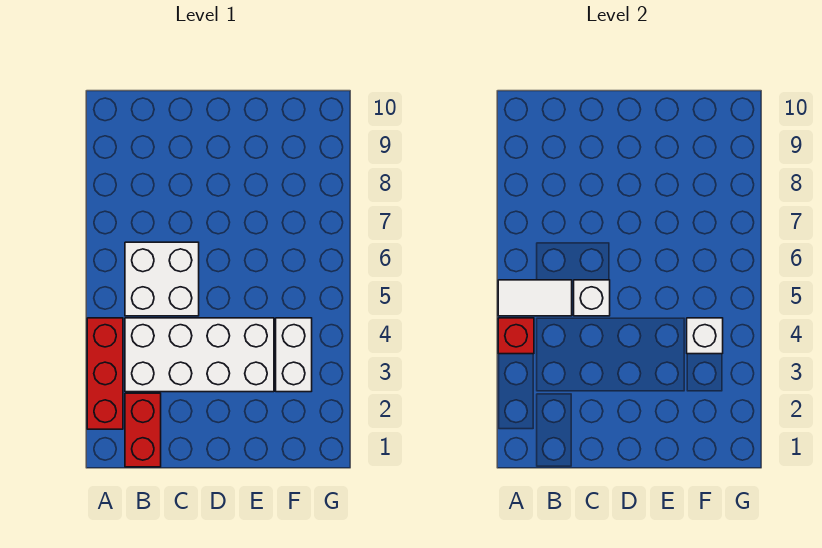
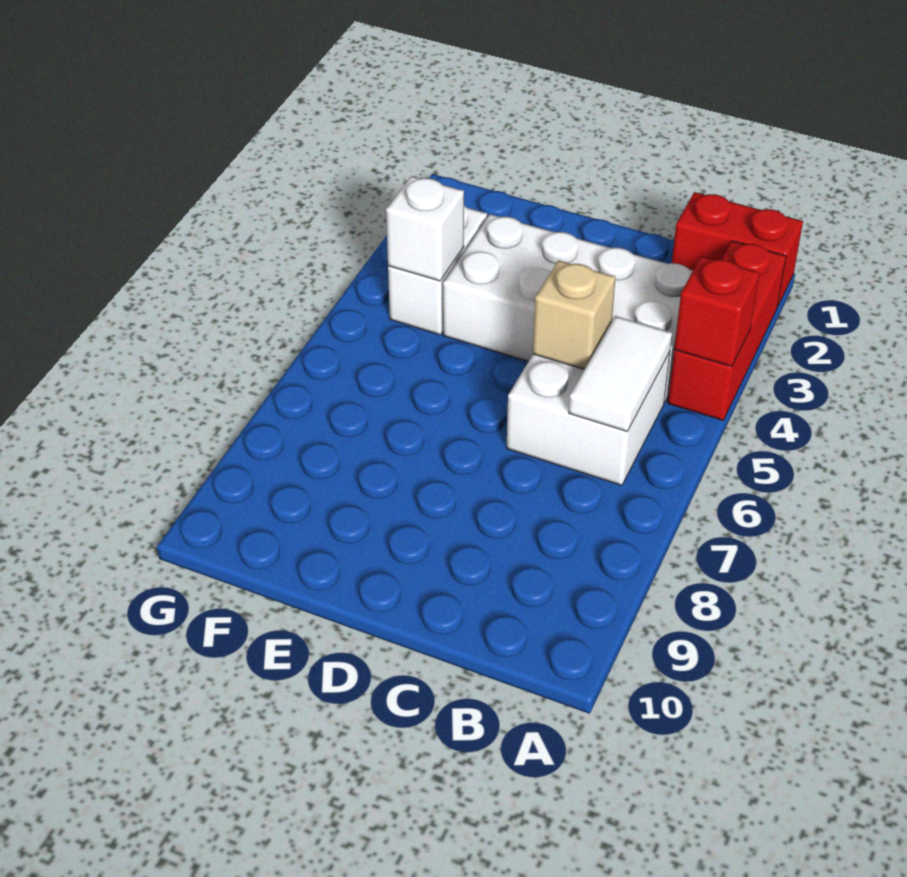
white tile A5:B5 level 2 -> white tile B5:B6 level 2
red brick B1:B2 level 1 -> red brick A1:B1 level 1
white brick C5 level 2 -> tan brick C5 level 2

